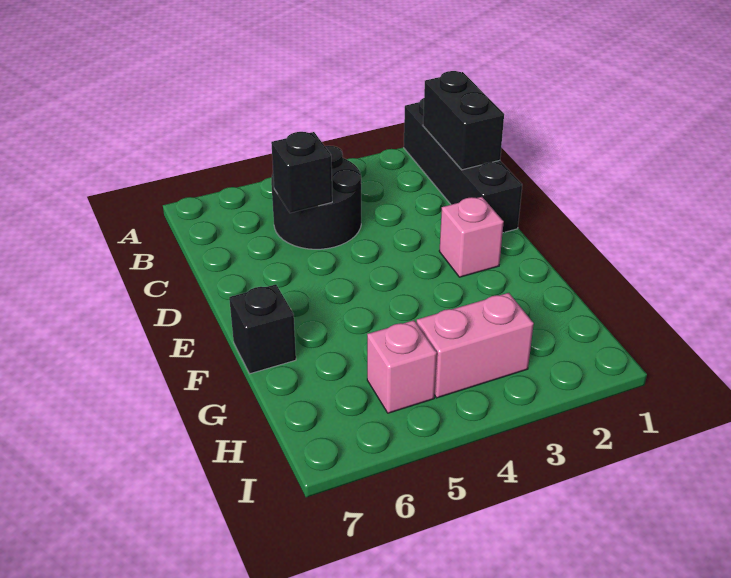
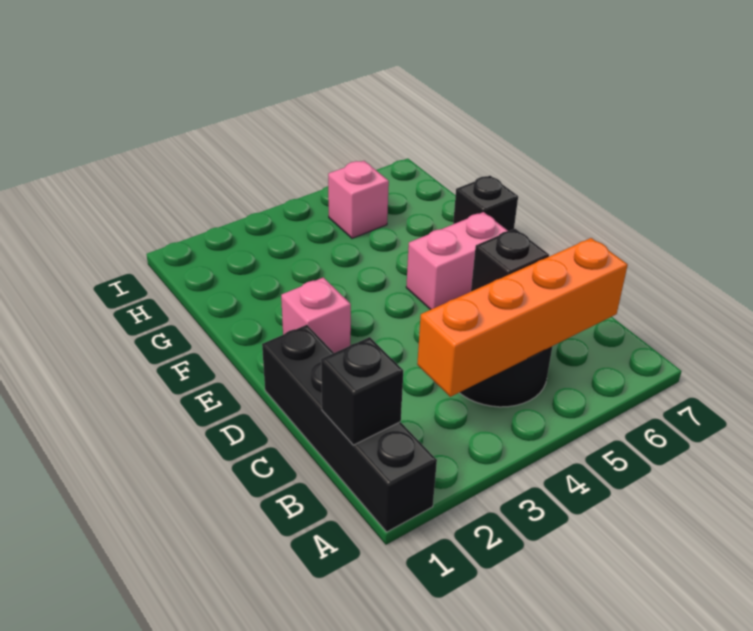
black brick B1:C1 level 2 -> black brick B1 level 2
none -> orange brick B3:B6 level 2
pink brick H3:H4 level 1 -> pink brick E5:E6 level 1

